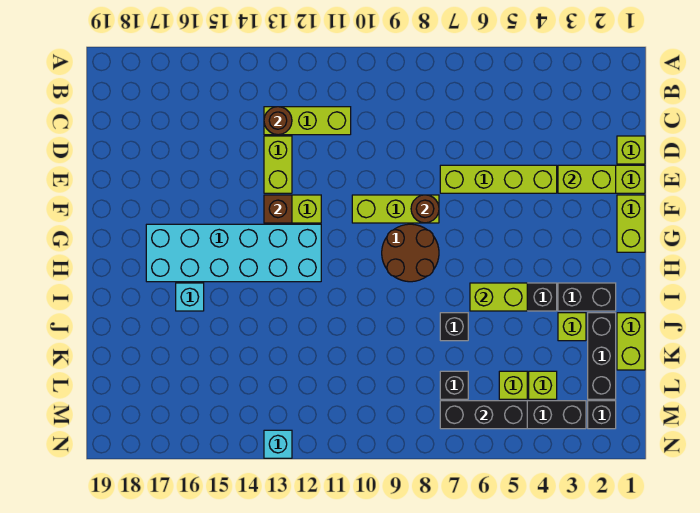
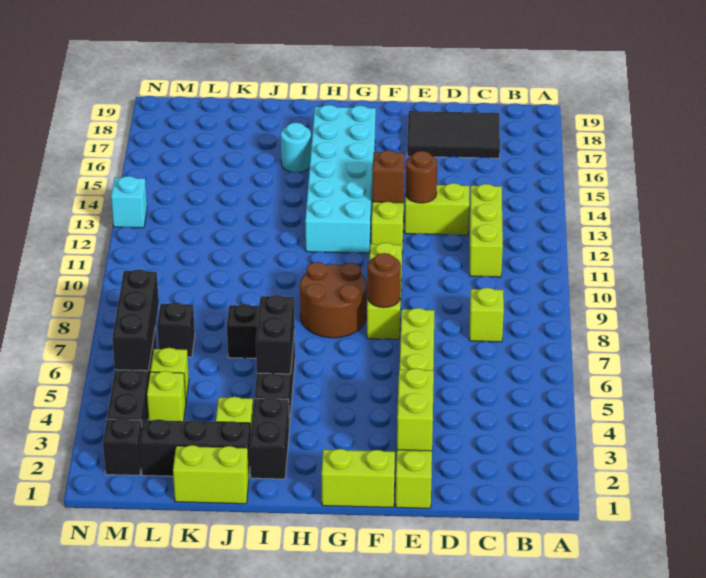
brown round brick C13 level 2 -> brown round brick E13 level 2
none -> black tile C17:E18 level 1
lime brick D1 level 1 -> lime brick C8 level 1
lime brick I5:I6 level 2 -> black brick I5:I6 level 2
cyan brick I16 level 1 -> cyan round brick I16 level 1

